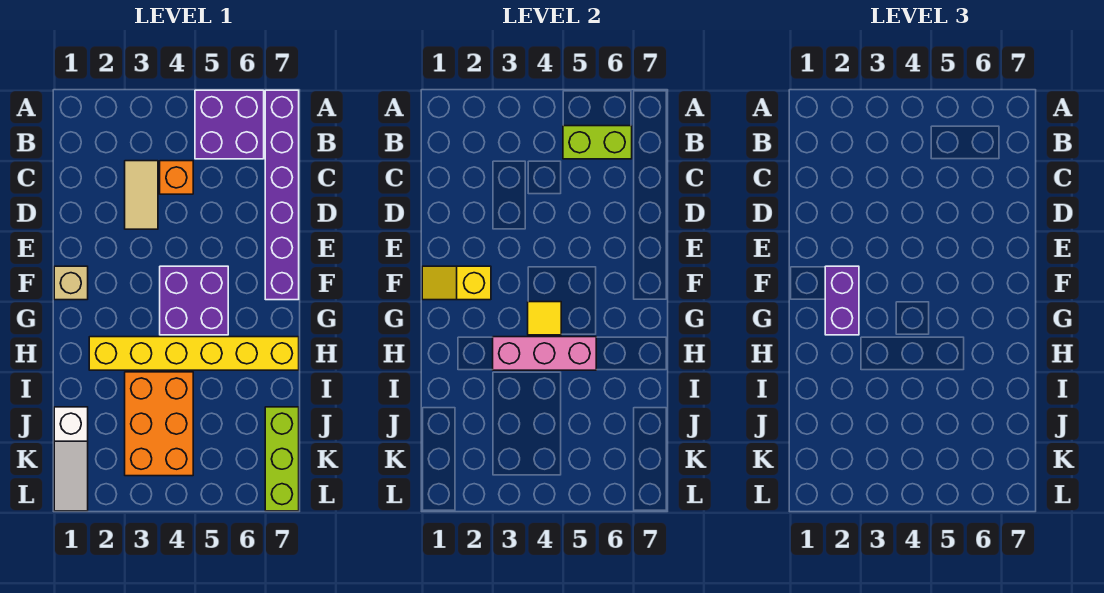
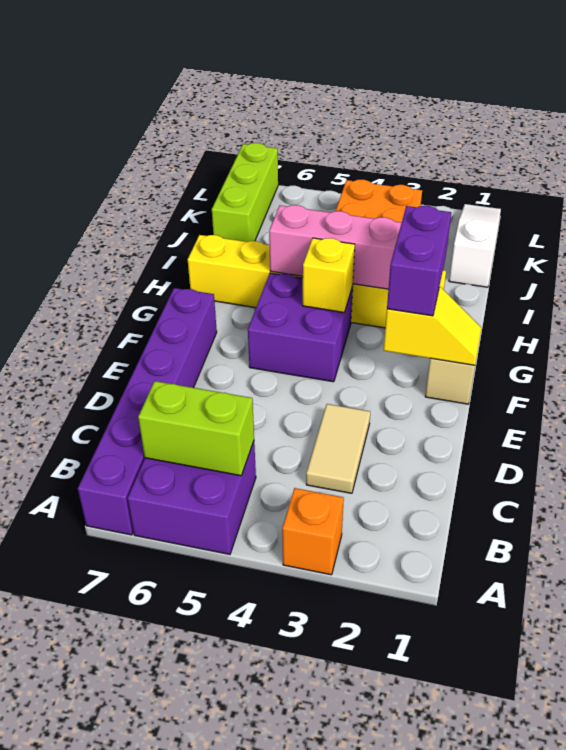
orange brick C4 level 1 -> orange brick A3 level 1
yellow tile G4 level 2 -> yellow brick G4 level 2

